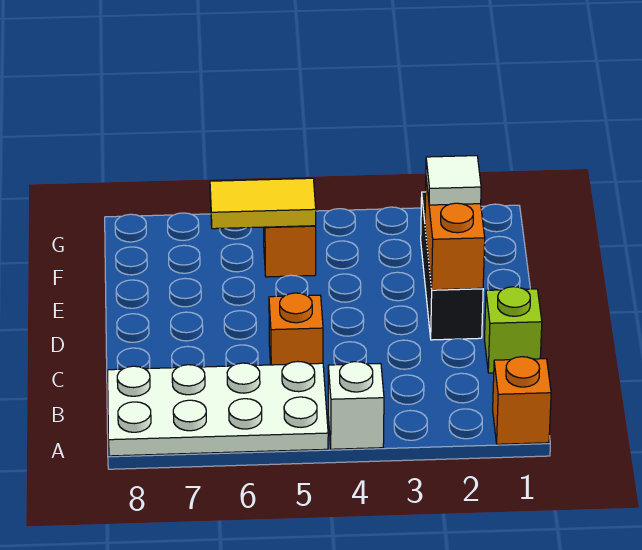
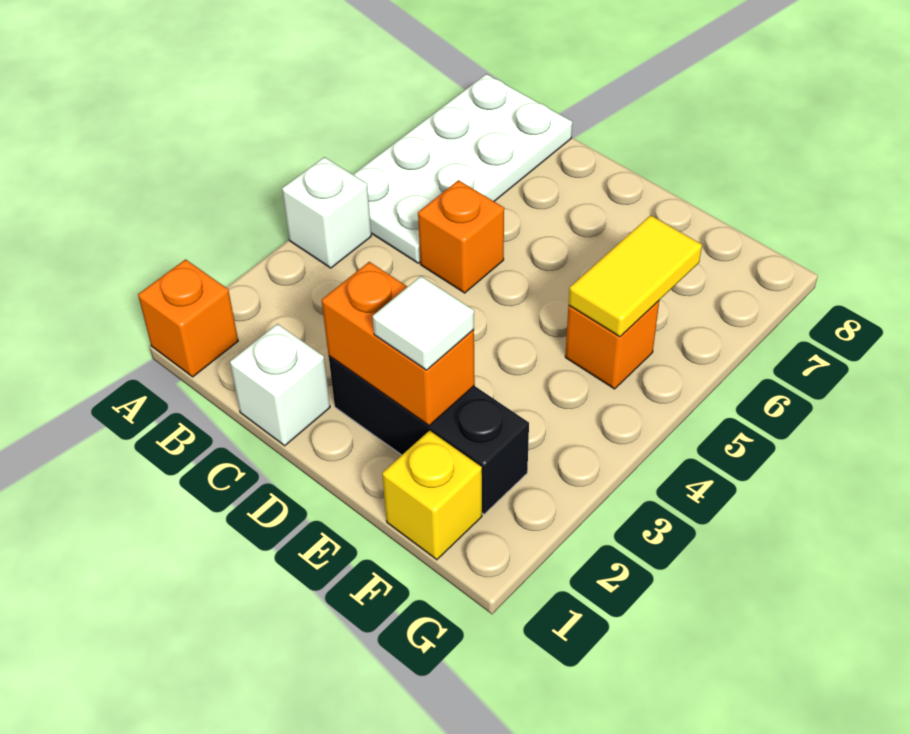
lime brick C1 level 1 -> white brick C1 level 1
none -> yellow brick F1 level 1

